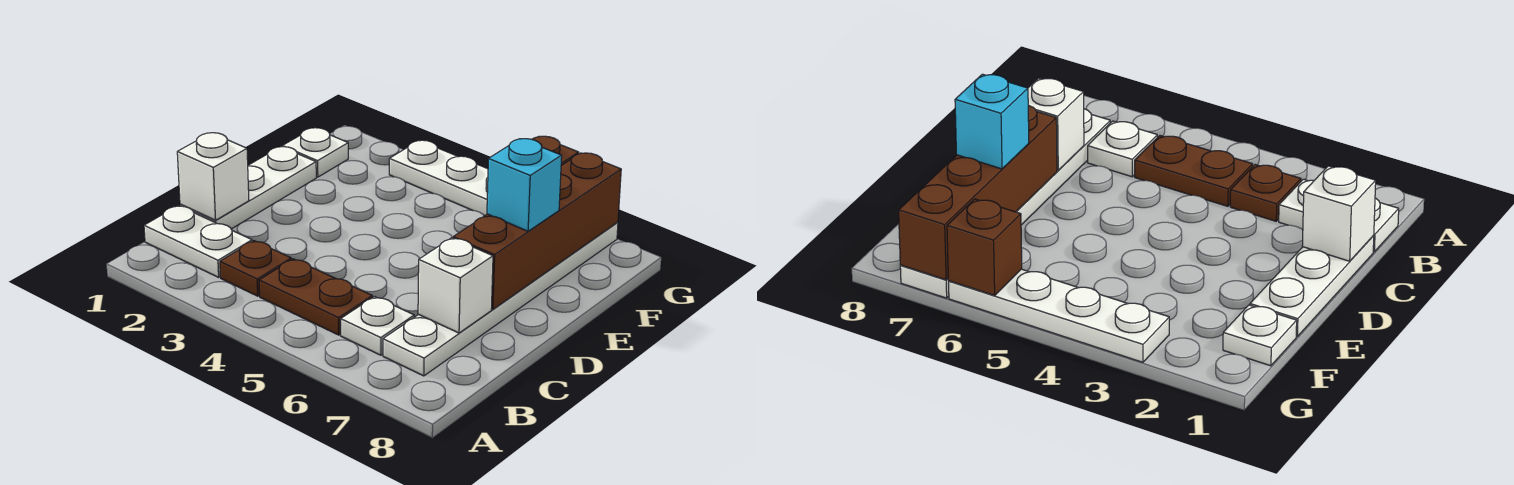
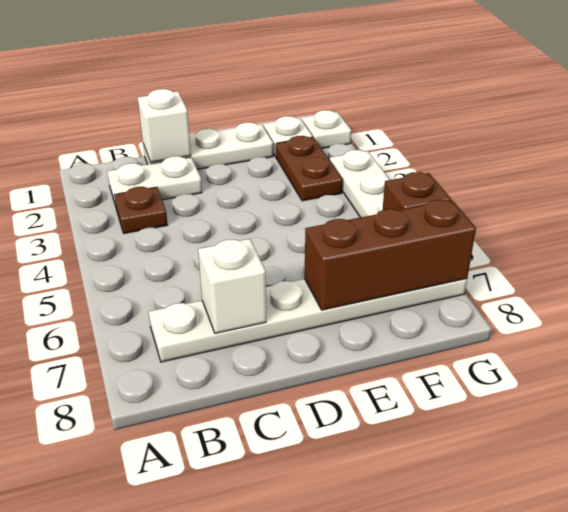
white plate B1:B2 level 1 -> white plate B2:C2 level 1
brown plate B4:B5 level 1 -> brown plate F2:F3 level 1
white plate B6 level 1 -> white plate G1 level 1
brown brick D7:G7 level 2 -> brown brick E7:G7 level 2
cyan brick E7 level 3 -> none

